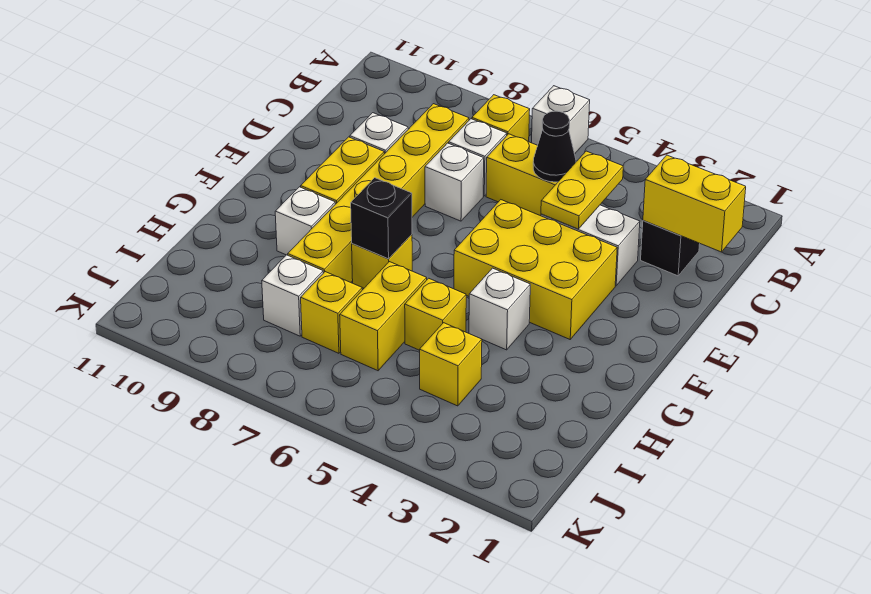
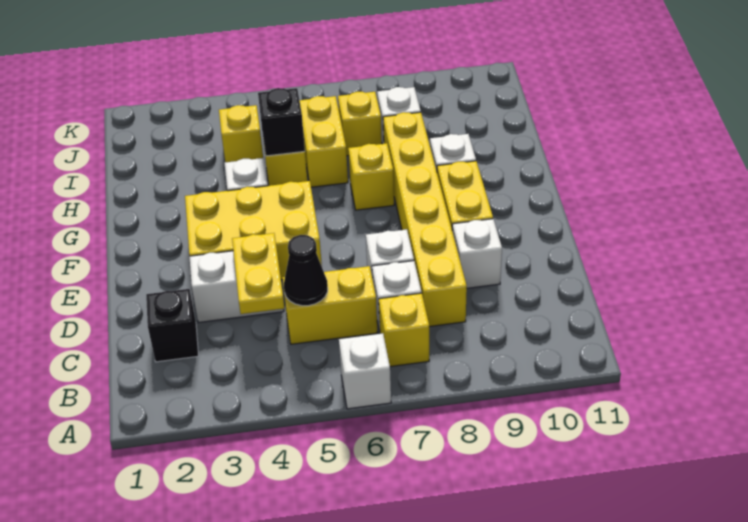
yellow brick C1:C2 level 2 -> none
black brick G7 level 2 -> black brick H5 level 2

